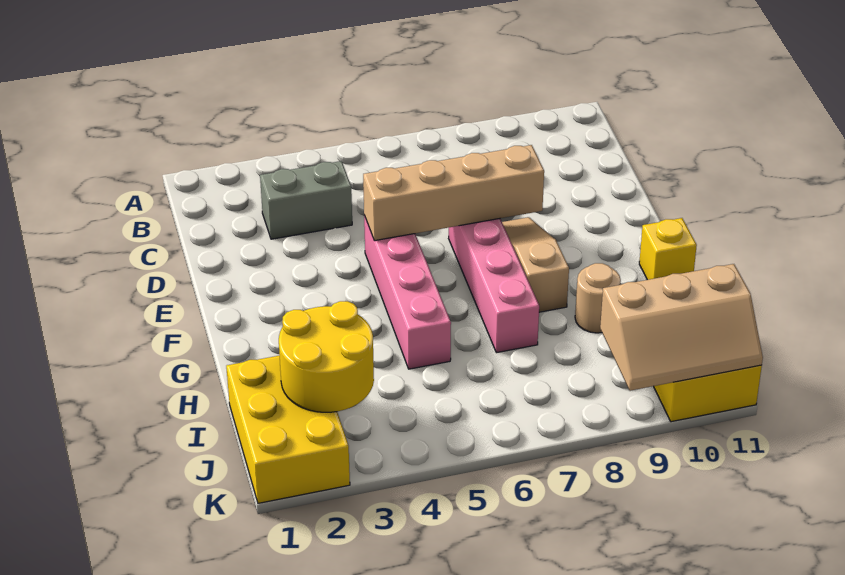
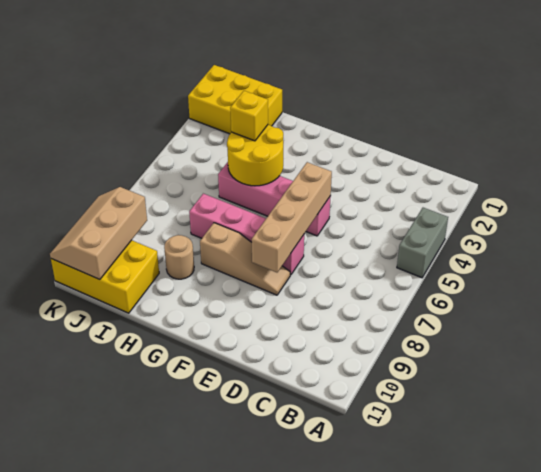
grey brick C3:C4 level 1 -> grey brick A4:A5 level 1
yellow brick G11 level 1 -> yellow brick H4 level 3
yellow round brick I2:J3 level 2 -> yellow round brick G4:H5 level 2

